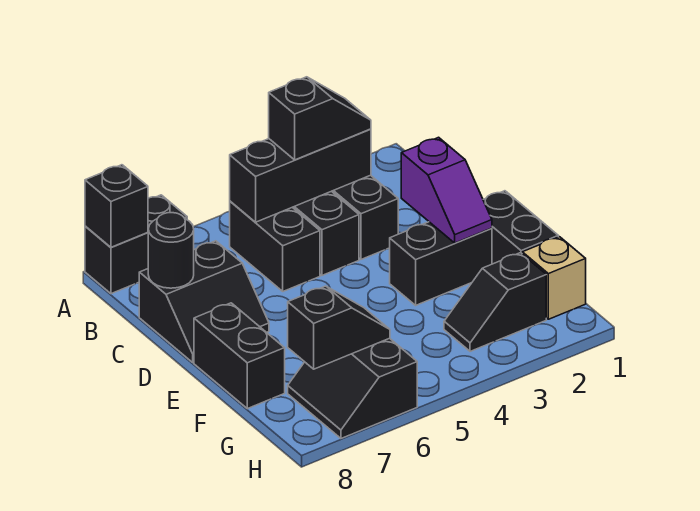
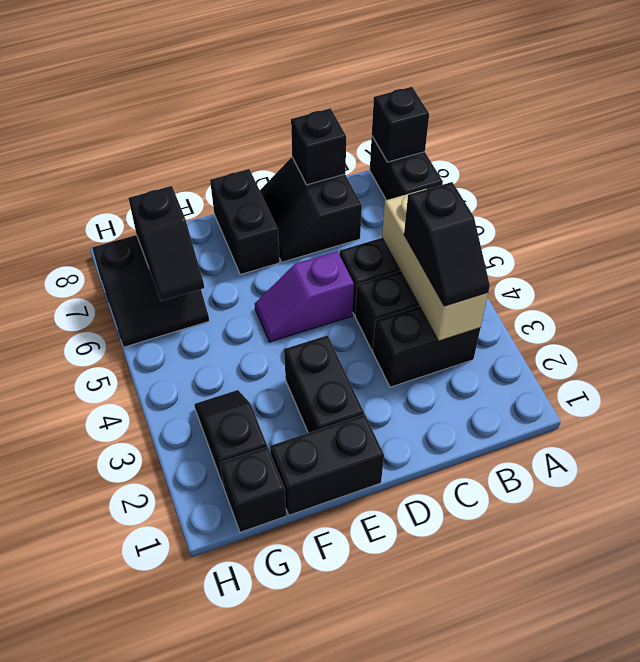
black brick B3:B5 level 2 -> tan brick B3:B5 level 2
black round brick C8 level 2 -> black brick C8 level 2
purple slope D2:E2 level 2 top D -> purple slope D5:E5 level 1 top D
black brick E8:F8 level 1 -> black brick E7:E8 level 1
tan brick G1 level 1 -> black brick G1 level 1
black slope G6:H7 level 1 top 6 -> black slope G6:H7 level 1 top 7

